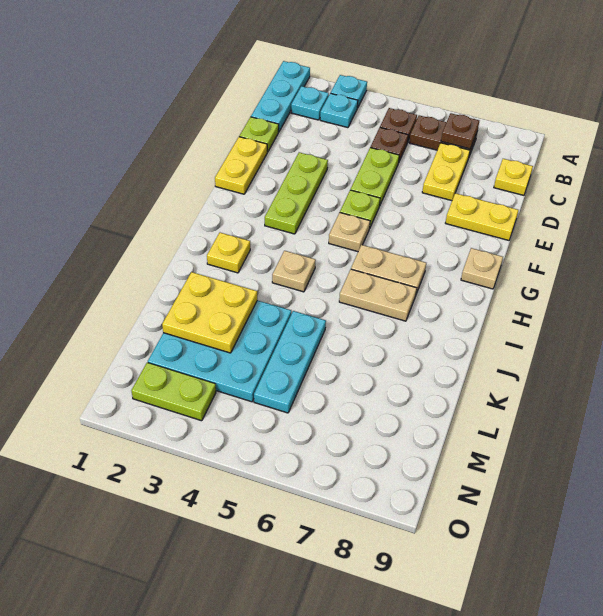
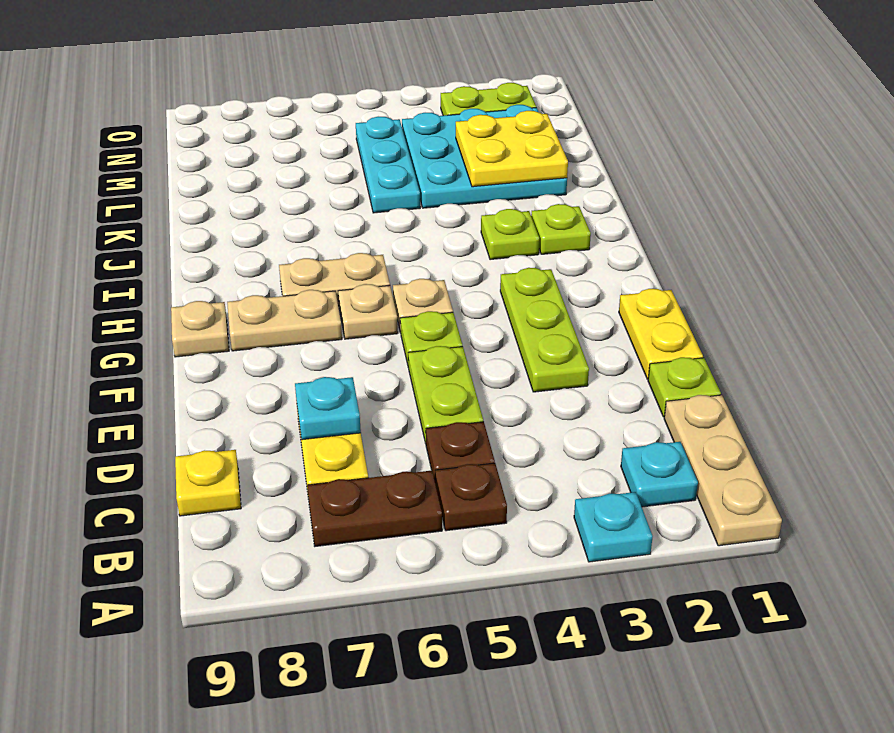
cyan plate A1:C1 level 1 -> tan plate A1:C1 level 1
cyan plate B3 level 1 -> cyan plate D7 level 2
brown plate B7 level 2 -> none
yellow plate E8:E9 level 1 -> none
yellow plate I2 level 1 -> lime plate I2 level 1
none -> lime plate I3 level 1
tan plate I4 level 1 -> tan plate G6 level 1
tan plate I6:I7 level 1 -> tan plate G7:G8 level 1

